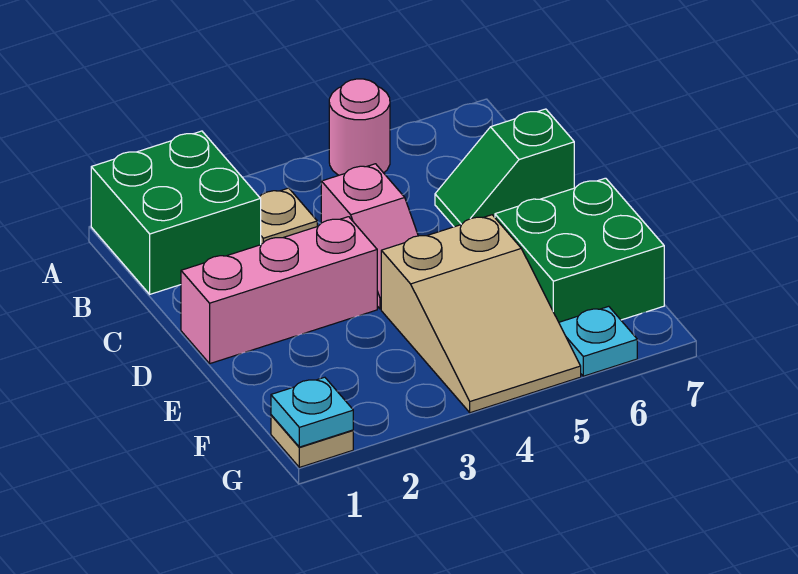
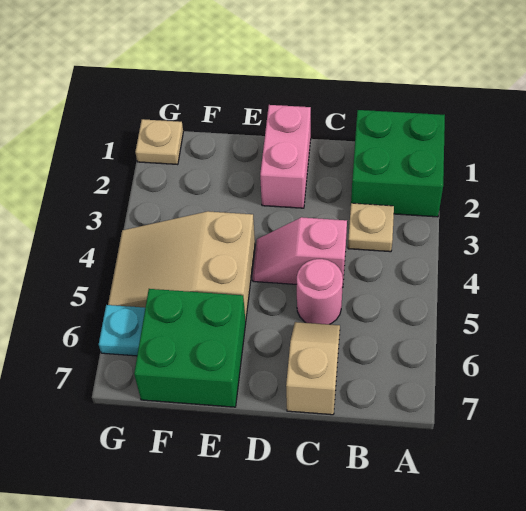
pink round brick A5 level 1 -> pink round brick C5 level 1
green slope C6:C7 level 1 top 7 -> tan slope C6:C7 level 1 top 7
pink brick D1:D3 level 1 -> pink brick D1:D2 level 1
cyan plate G1 level 2 -> none

